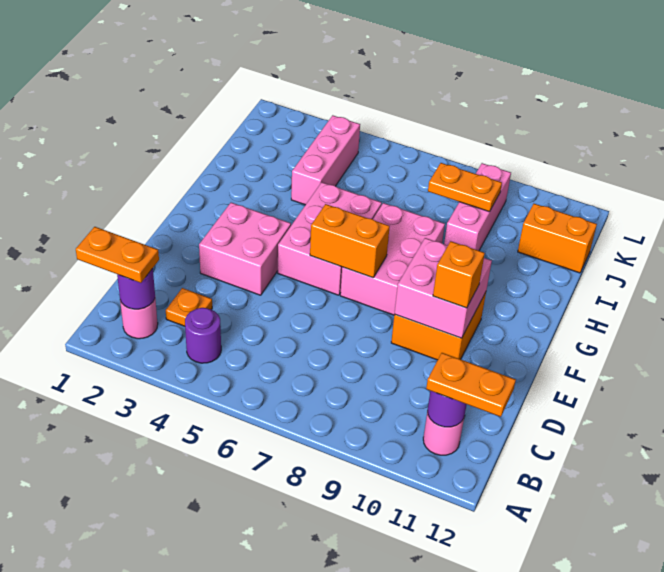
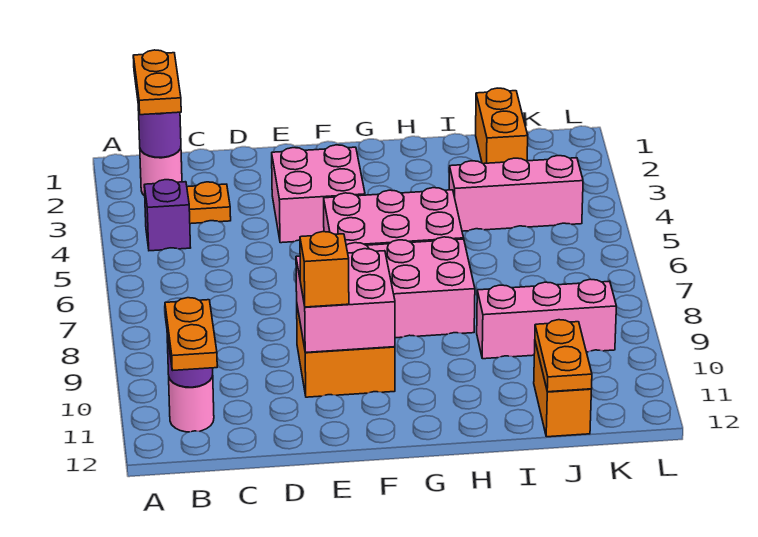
purple round brick B4 level 1 -> purple brick B4 level 1
orange brick F6:F7 level 2 -> orange brick J1:J2 level 1
orange plate J8:J9 level 2 -> orange plate J11:J12 level 2

